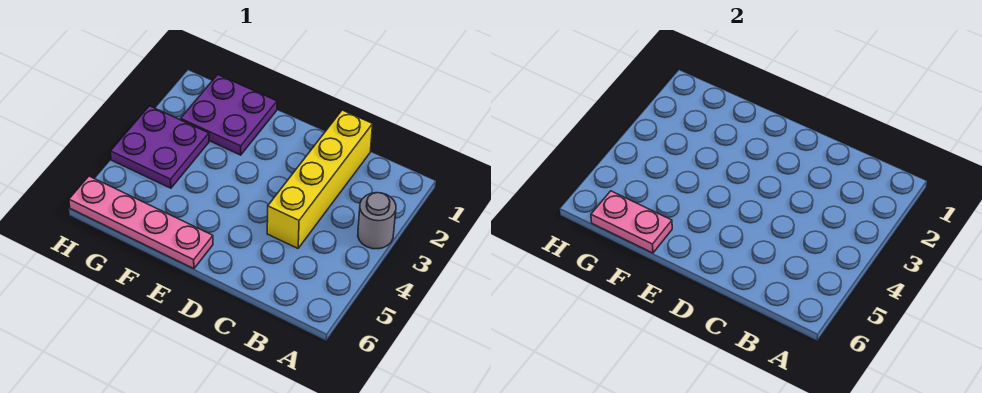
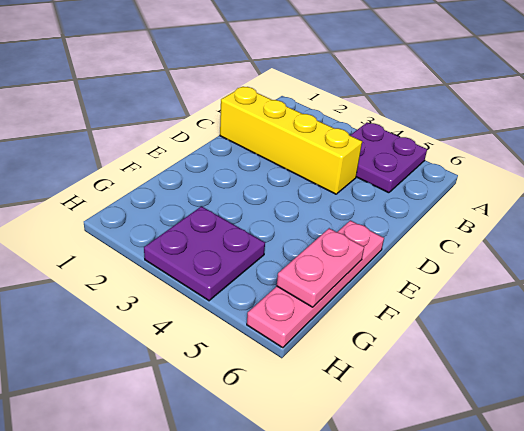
grey round brick A3 level 1 -> none
purple plate F1:G2 level 1 -> purple plate A4:B5 level 1

